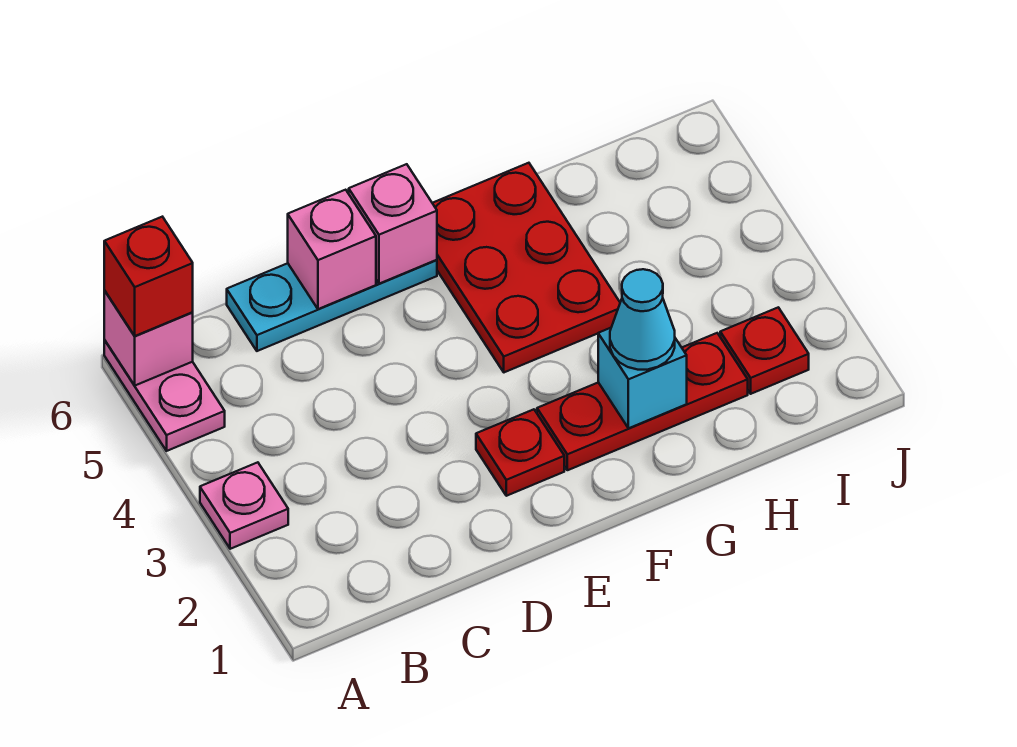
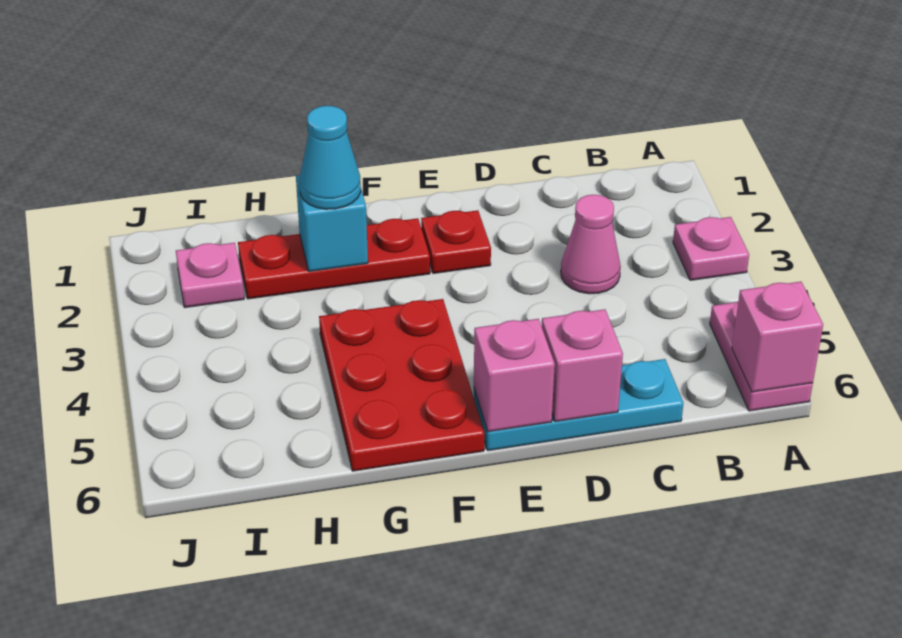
red brick A6 level 3 -> none
none -> pink cone C3 level 1
red plate I2 level 1 -> pink plate I2 level 1

